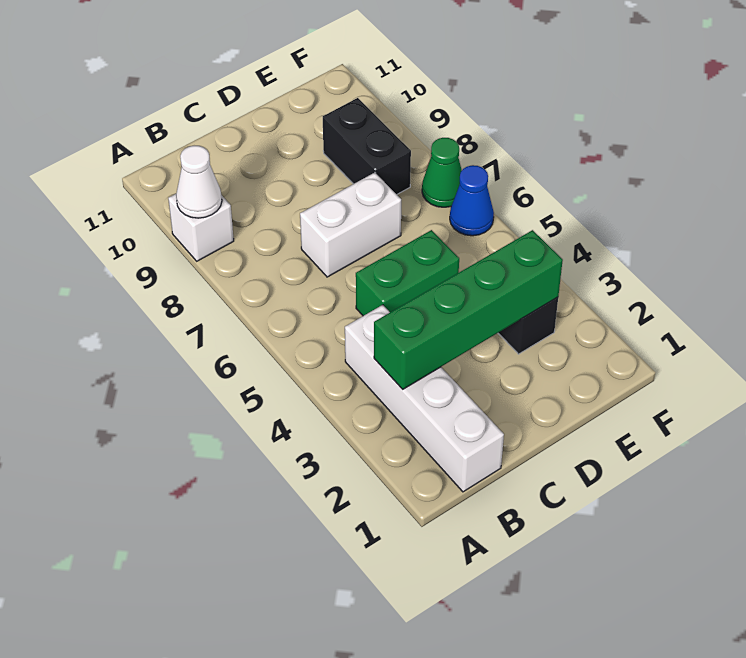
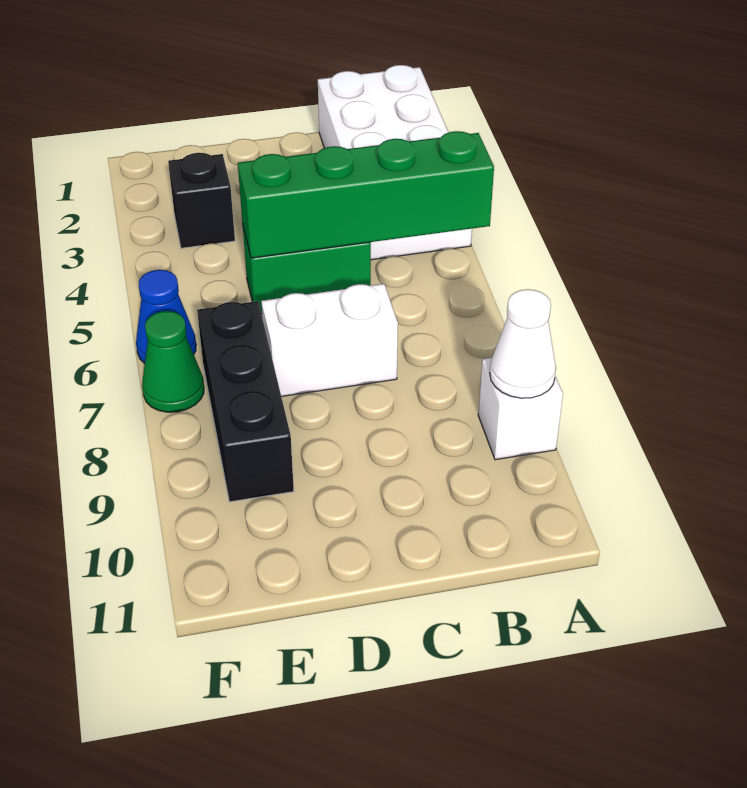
white brick B1:B4 level 1 -> white brick A1:B4 level 1
green brick B3:E3 level 2 -> green brick A5:D5 level 2
black brick E8:E9 level 1 -> black brick E7:E9 level 1

